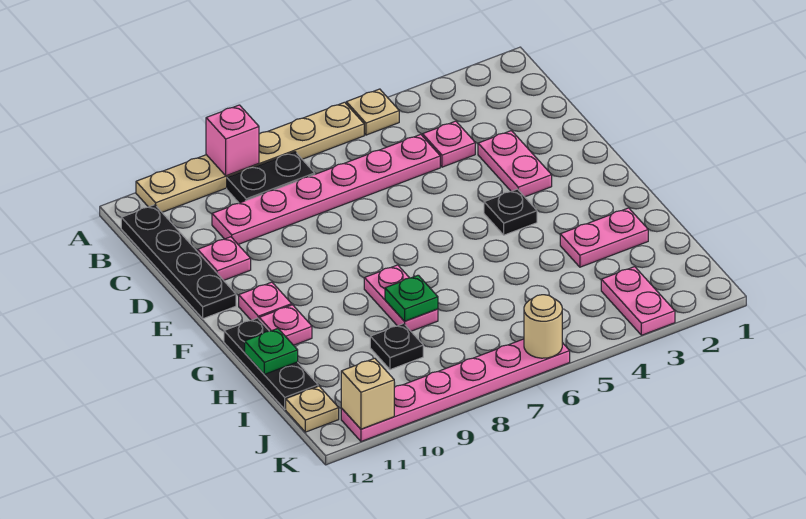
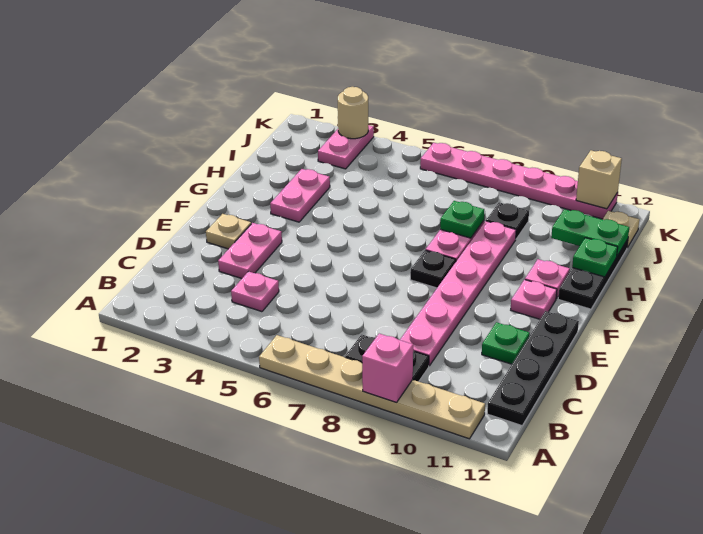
tan plate A5 level 1 -> tan plate E2 level 1
pink plate C5:C10 level 1 -> pink plate C9:H9 level 1
pink plate D11 level 1 -> green plate D11 level 1
black plate F4 level 1 -> black plate F8 level 1
pink plate H2:H3 level 1 -> pink plate G3:H3 level 1
none -> green plate I11:I12 level 2
tan round brick K6 level 2 -> tan round brick K3 level 2

